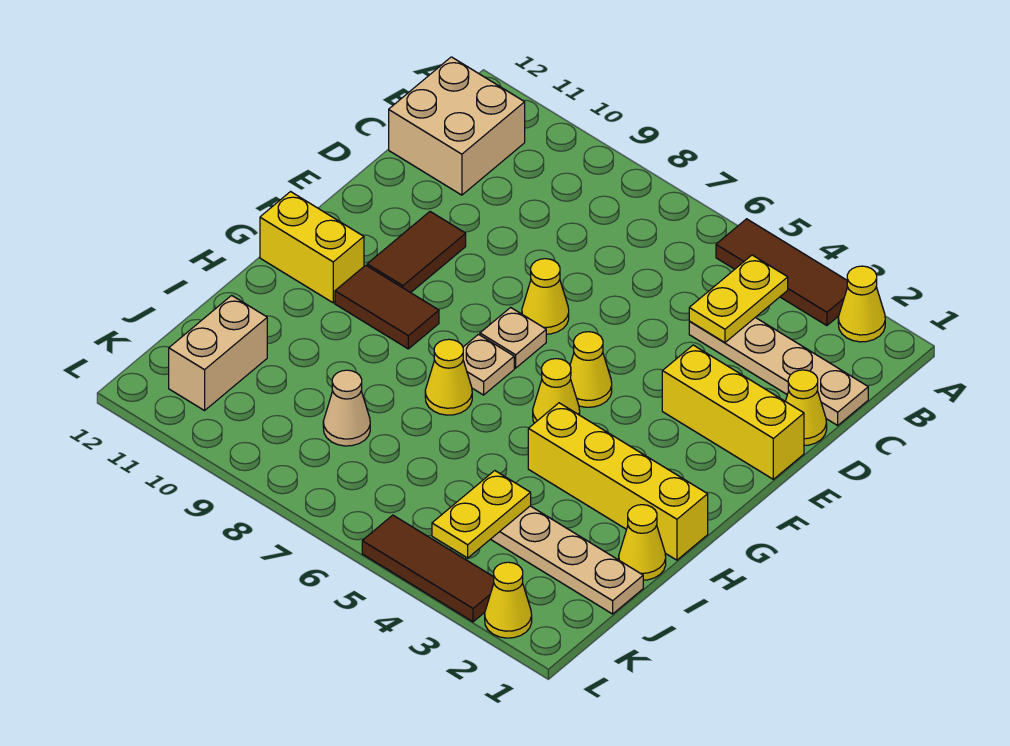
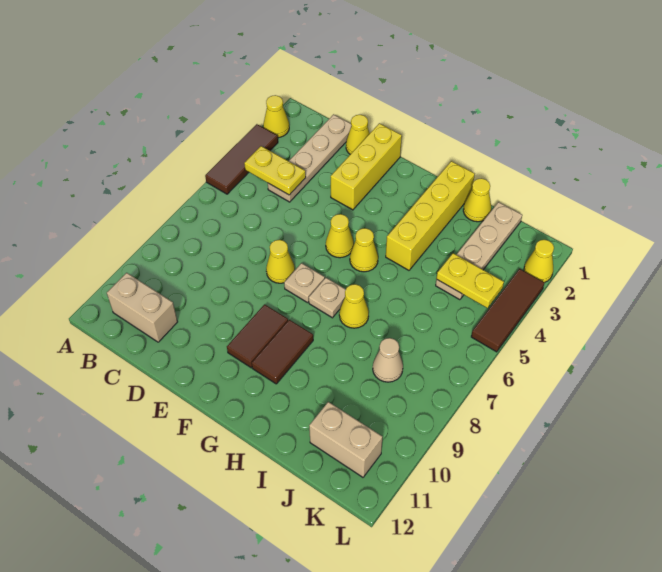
tan brick B11:C12 level 1 -> tan brick B11:C11 level 1
brown tile E10:F10 level 1 -> brown tile F9:F10 level 1
yellow brick G11:G12 level 1 -> none

